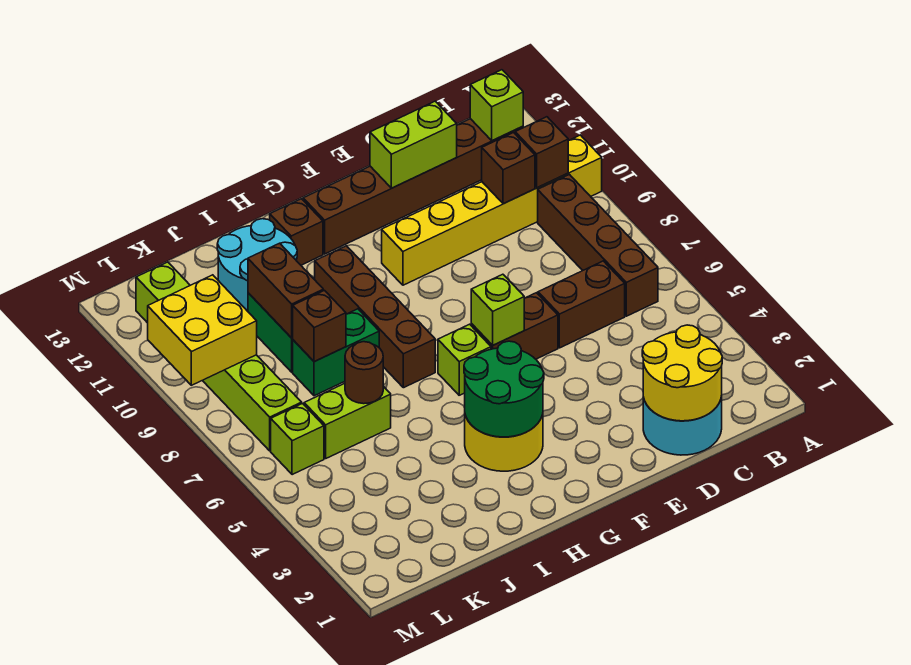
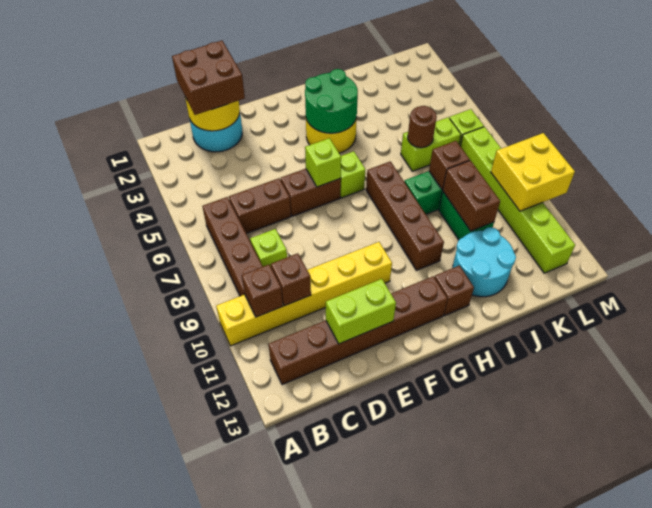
lime brick B12 level 2 -> lime brick C8 level 1
none -> brown brick C1:D2 level 3

